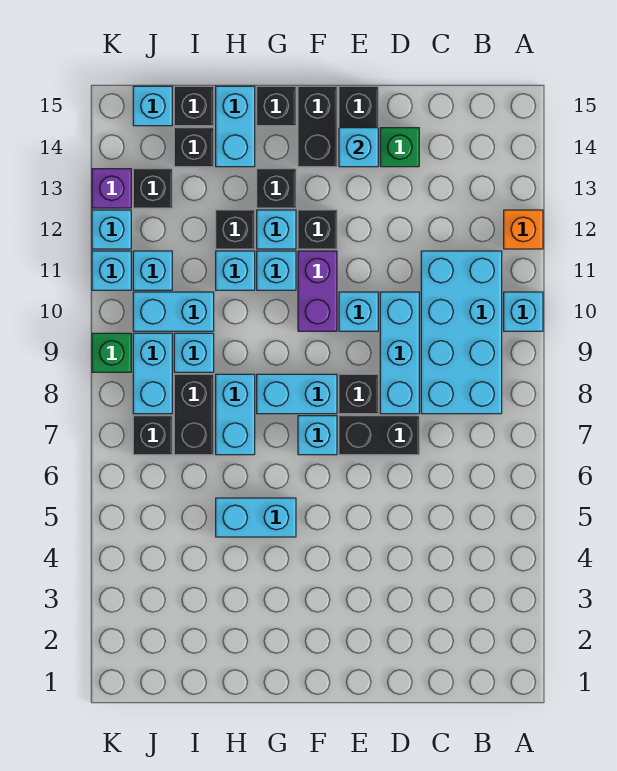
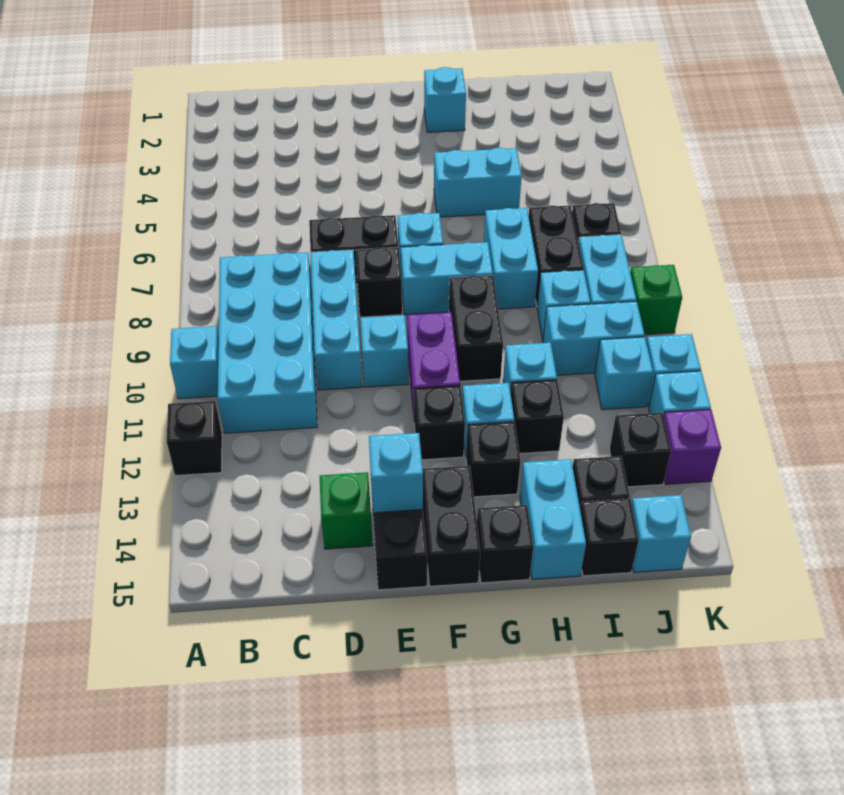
orange brick A12 level 1 -> black brick A12 level 1
none -> black brick G9:G10 level 1
cyan brick G11 level 1 -> cyan brick G2 level 1

